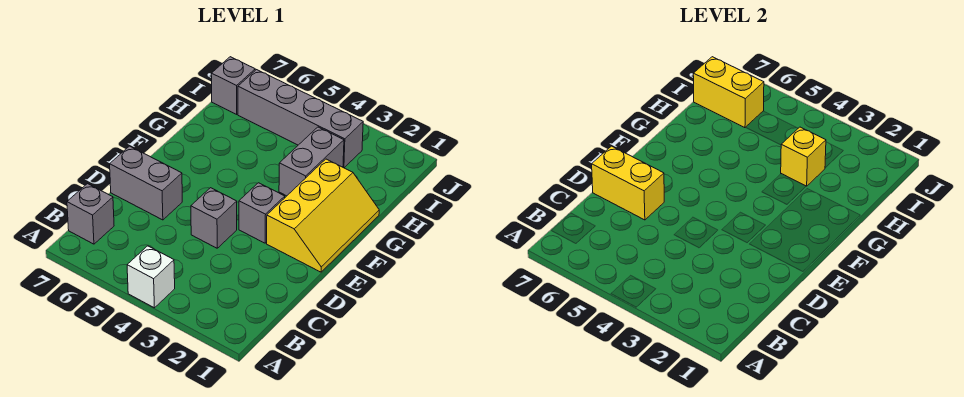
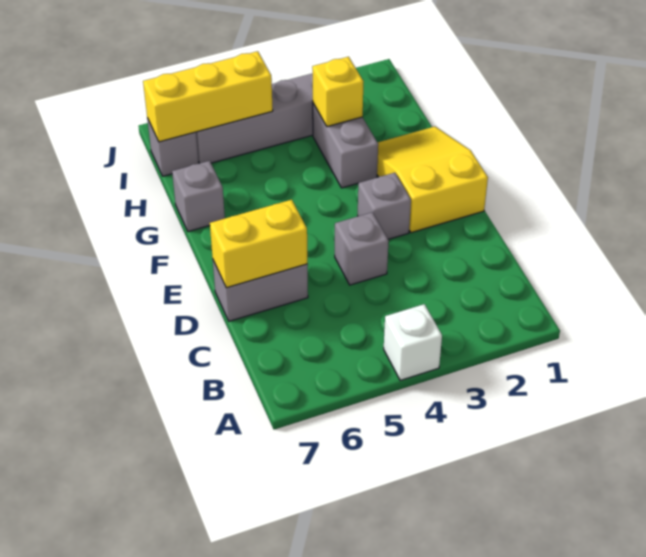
grey brick B7 level 1 -> grey brick G7 level 1
yellow slope E1:G2 level 1 top 2 -> yellow slope E1:G2 level 1 top E
yellow brick I6:I7 level 2 -> yellow brick I5:I7 level 2

